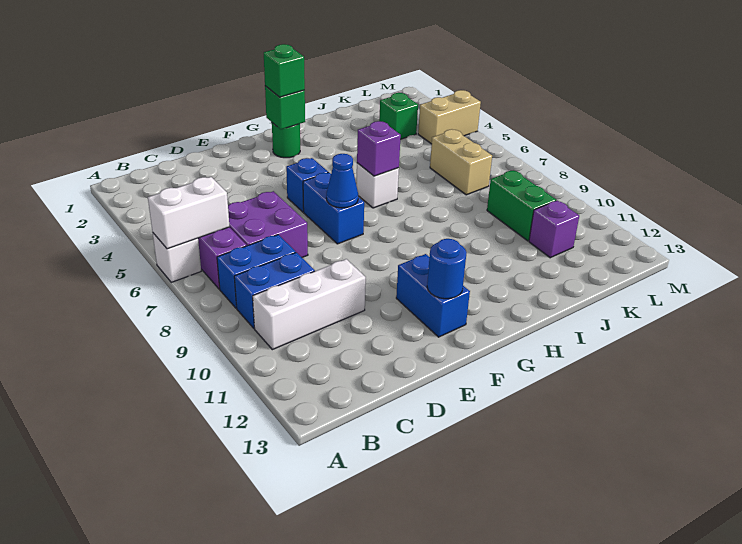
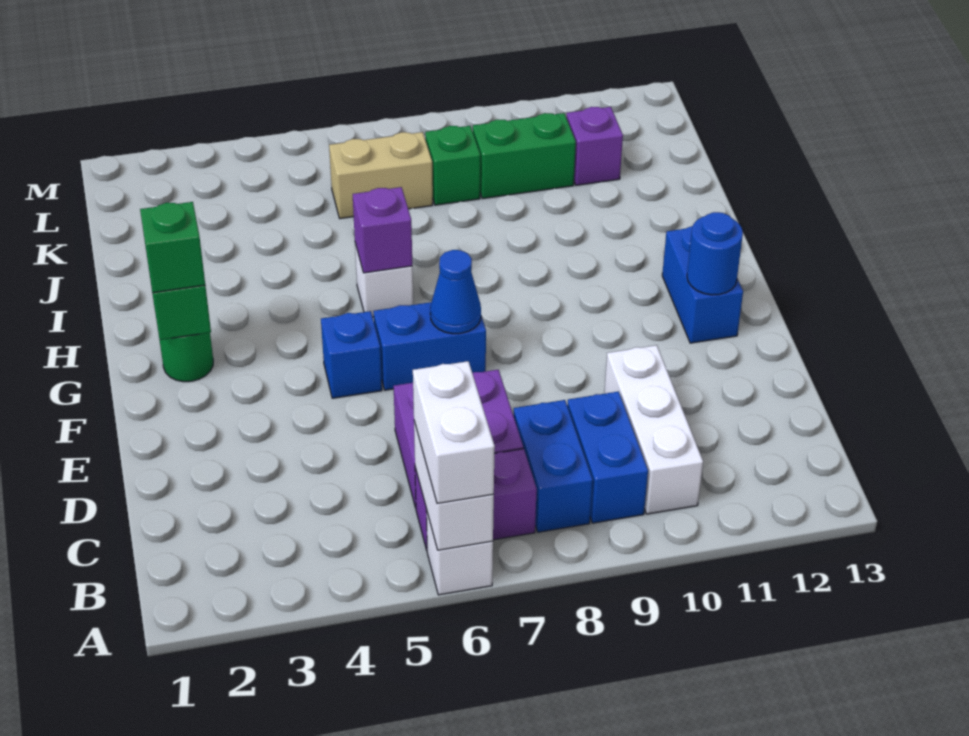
none -> white brick A6:B6 level 3
blue brick F11:F12 level 1 -> blue brick F12:G12 level 1
green brick K3 level 1 -> green brick K8 level 1
tan brick L4:M4 level 1 -> none

